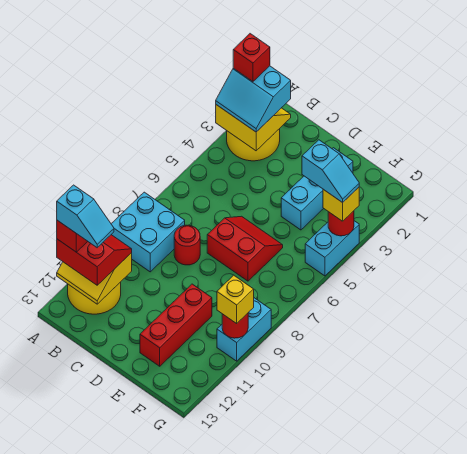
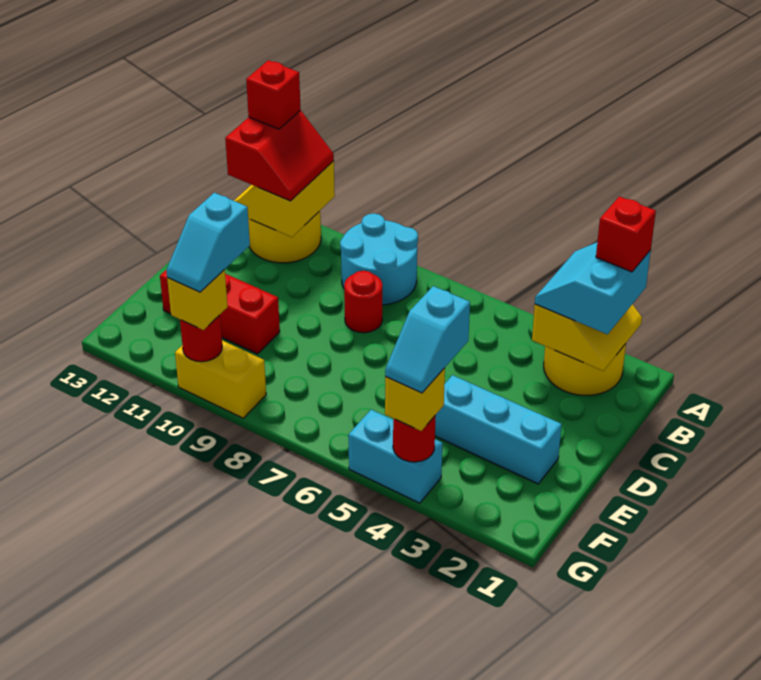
cyan brick A8:B9 level 1 -> cyan round brick A8:B9 level 1
cyan slope A12:B12 level 5 top A -> cyan slope F10:G10 level 4 top F
red slope D6:E7 level 1 top 7 -> none
cyan brick G9:G10 level 1 -> yellow brick G9:G10 level 1

